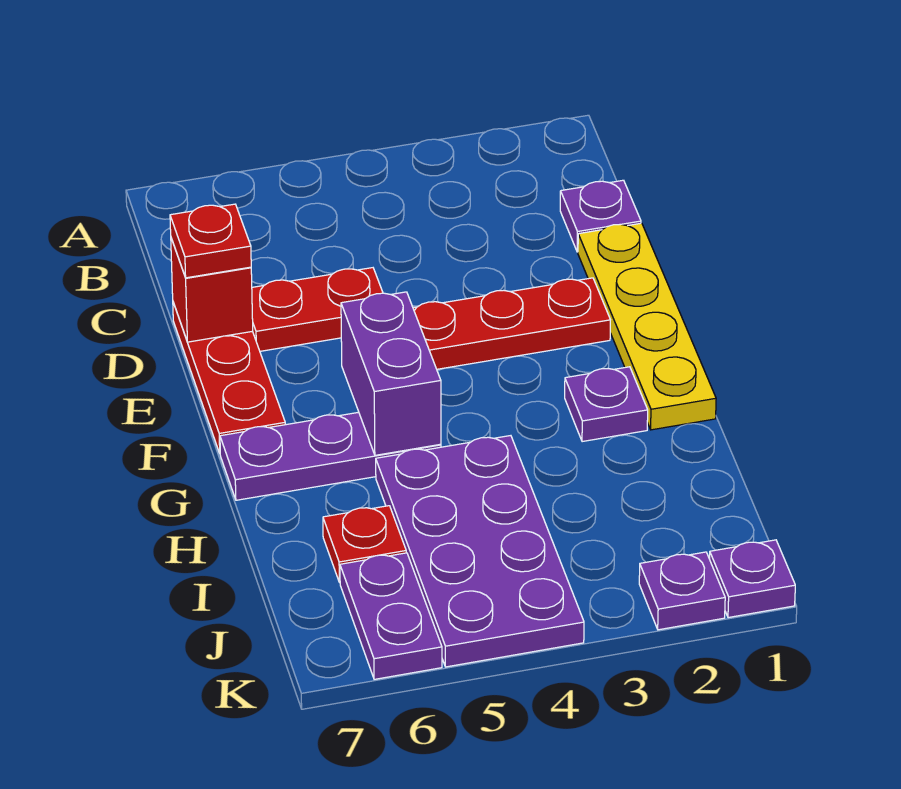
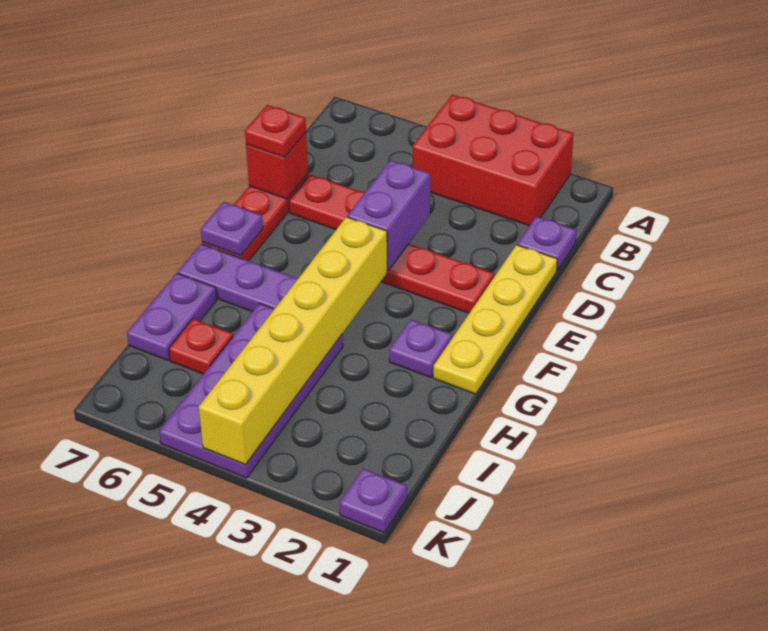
none -> red brick A2:B4 level 1
none -> yellow brick F4:K4 level 2
purple brick F5:G5 level 2 -> purple brick D4:E4 level 2
purple plate J6:K6 level 1 -> purple plate H7:I7 level 1
purple plate K2 level 1 -> purple plate F7 level 2

